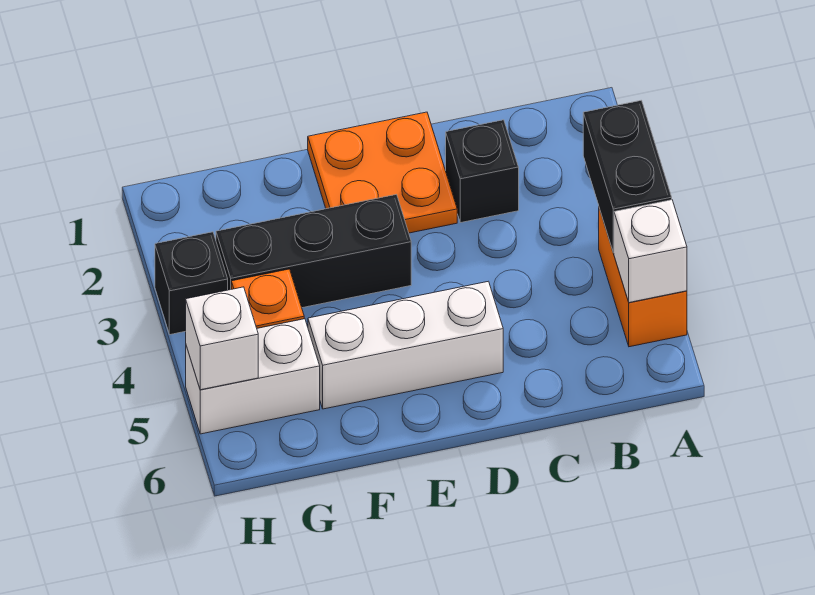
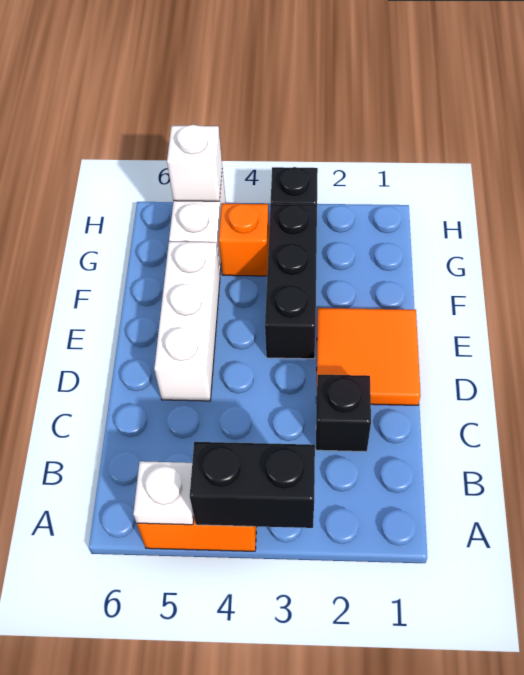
white brick A5 level 2 -> white plate A5 level 2
orange plate D1:E2 level 1 -> orange tile D1:E2 level 1

